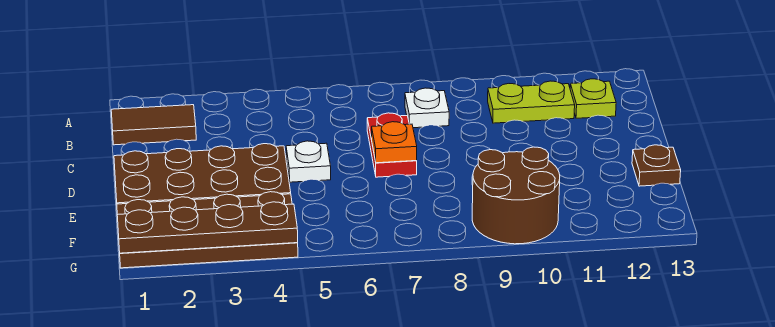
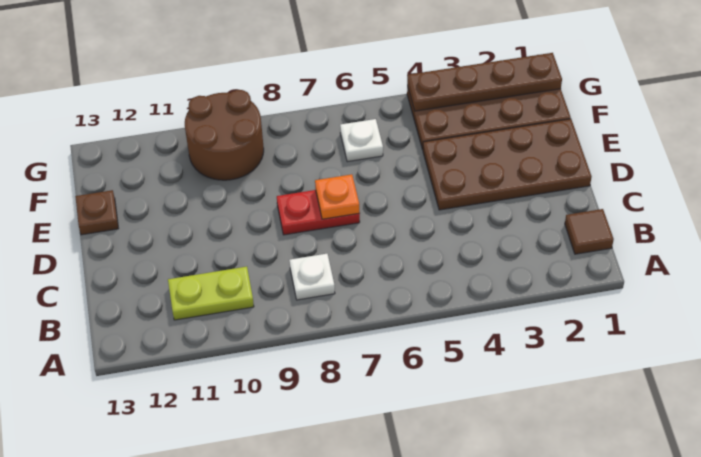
brown tile B1:B2 level 1 -> brown tile B1 level 1
lime plate B12 level 1 -> none
red plate C7:D7 level 1 -> red plate D7:D8 level 1
white plate D5 level 1 -> white plate F6 level 1

